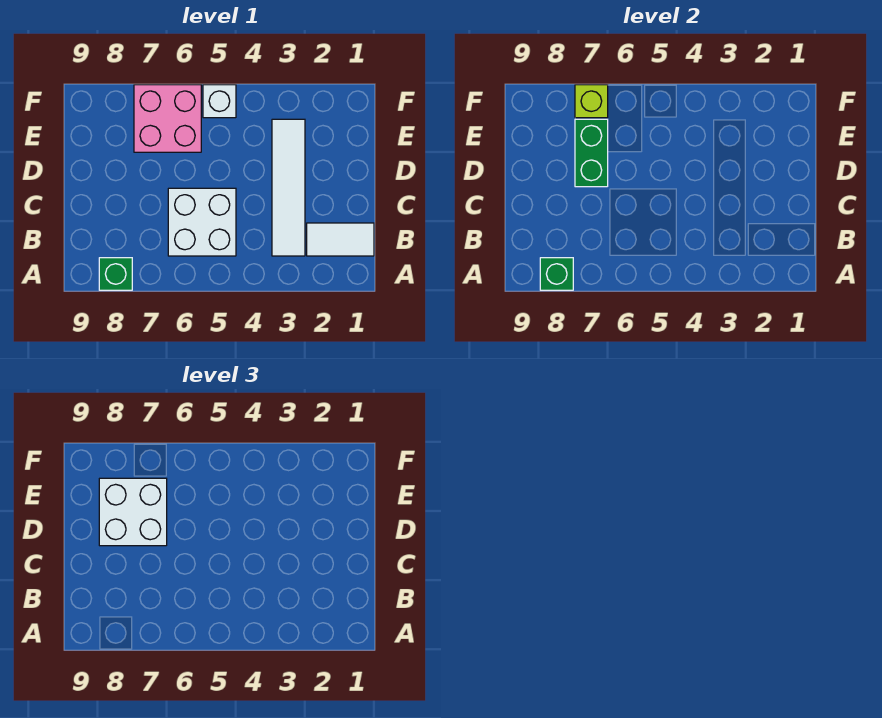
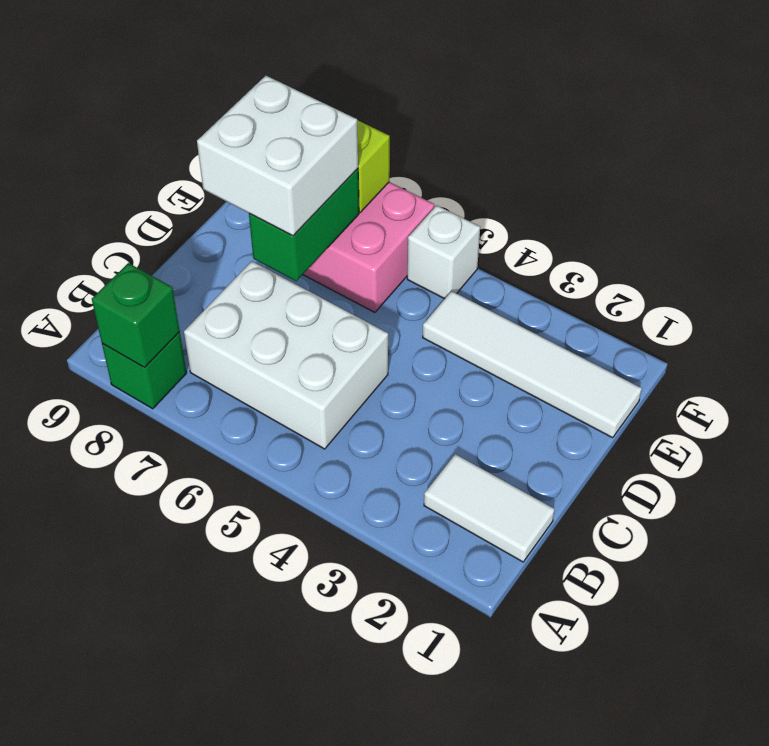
white tile B3:E3 level 1 -> white tile E1:E4 level 1
white brick B5:C6 level 1 -> white brick B5:C7 level 1

